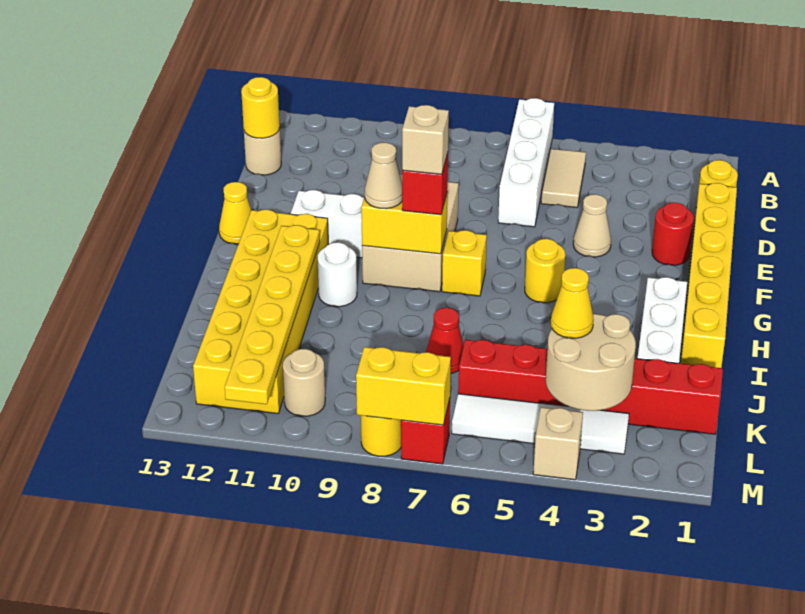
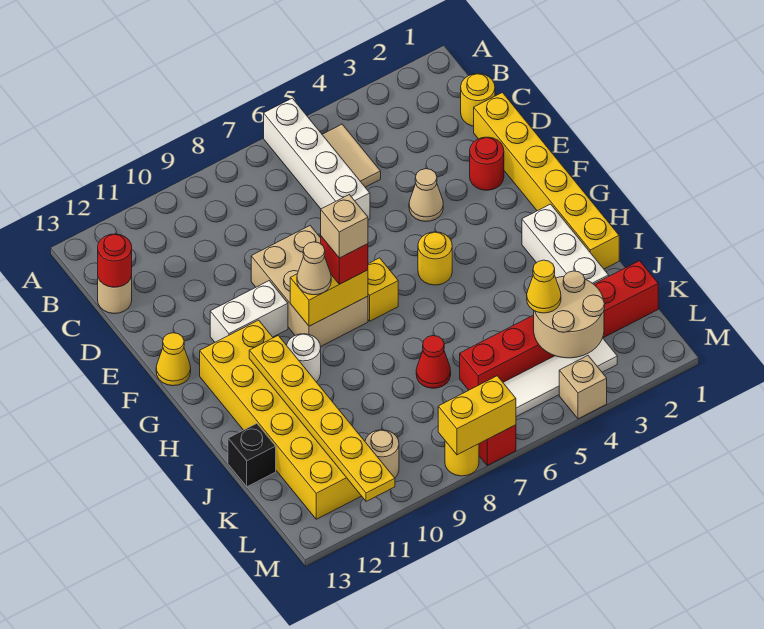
yellow round brick C13 level 2 -> red round brick C13 level 2
none -> black brick J13 level 1

